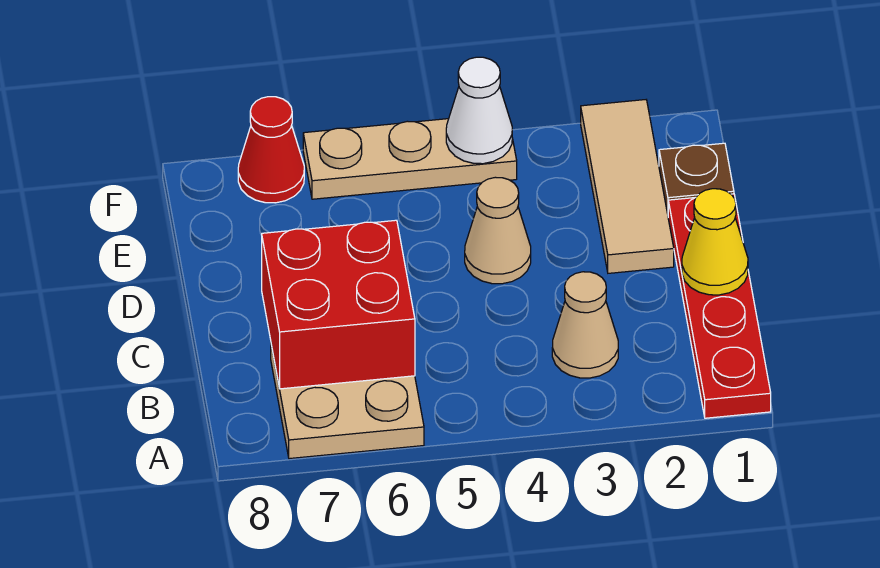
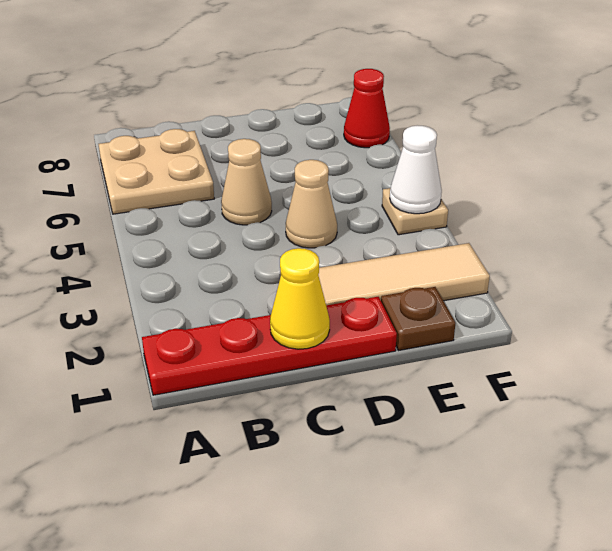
tan cone B3 level 1 -> tan cone C5 level 1
red brick B6:C7 level 2 -> none
tan plate F4:F6 level 1 -> tan plate F4 level 1

